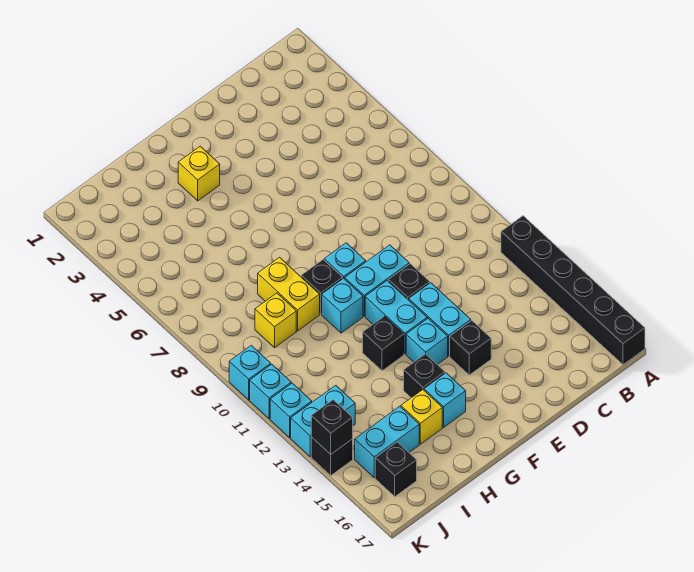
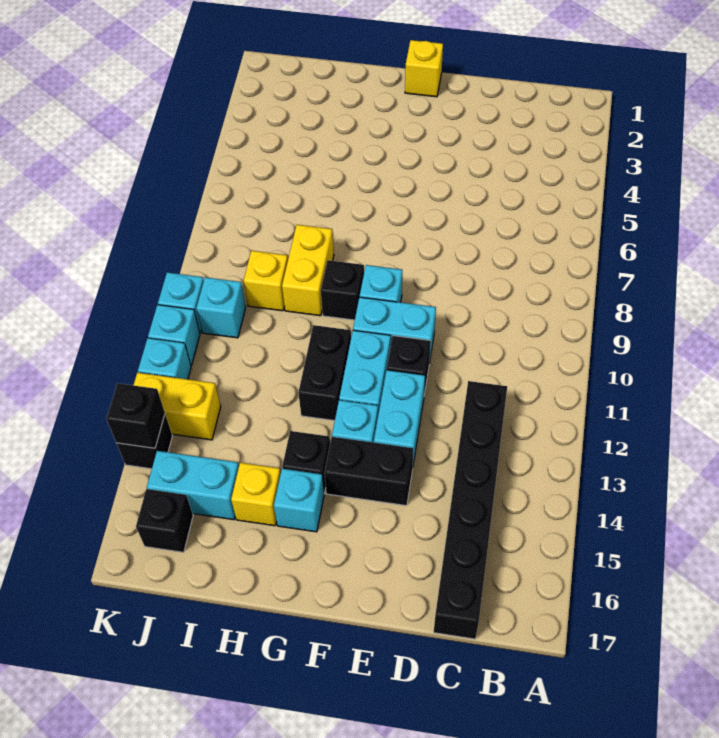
black brick A12:A17 level 1 -> black brick C12:C17 level 1
black brick E14 level 1 -> black brick E14:F14 level 1
yellow brick G3 level 1 -> yellow brick F1 level 1
cyan brick G10 level 1 -> cyan brick J10 level 1
black brick G12 level 1 -> black brick G11:G12 level 1
cyan brick J13:K13 level 1 -> yellow brick J13:K13 level 1

